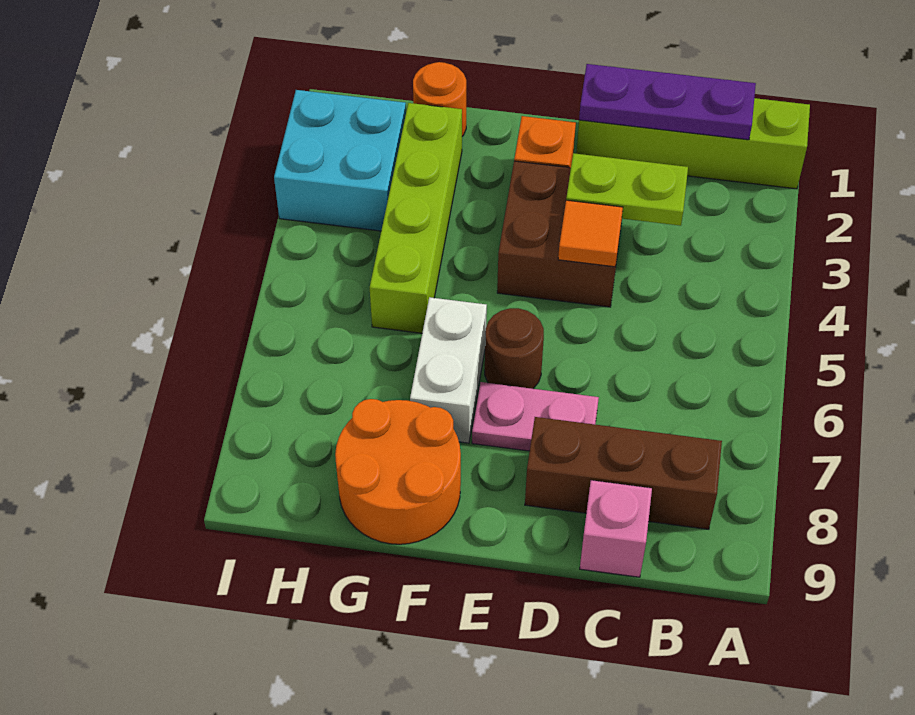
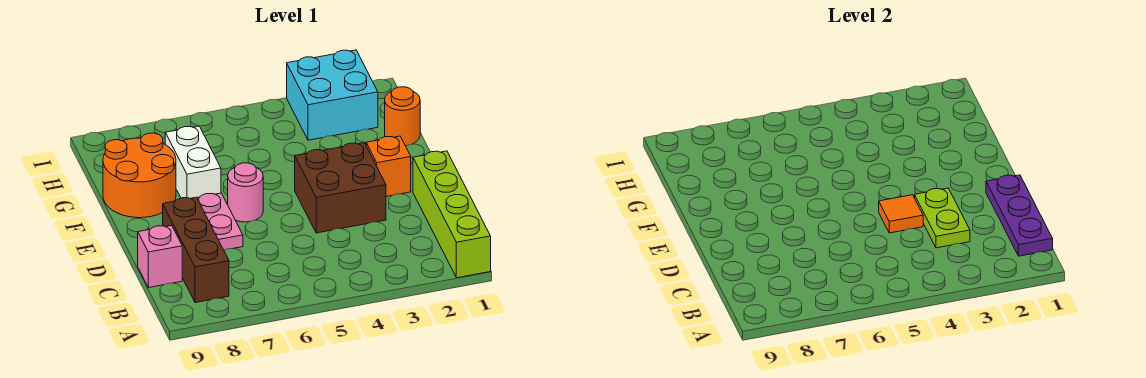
brown round brick E6 level 1 -> pink round brick E6 level 1
white brick F6:F7 level 1 -> white brick F7:G7 level 1
lime brick G2:G5 level 1 -> none

